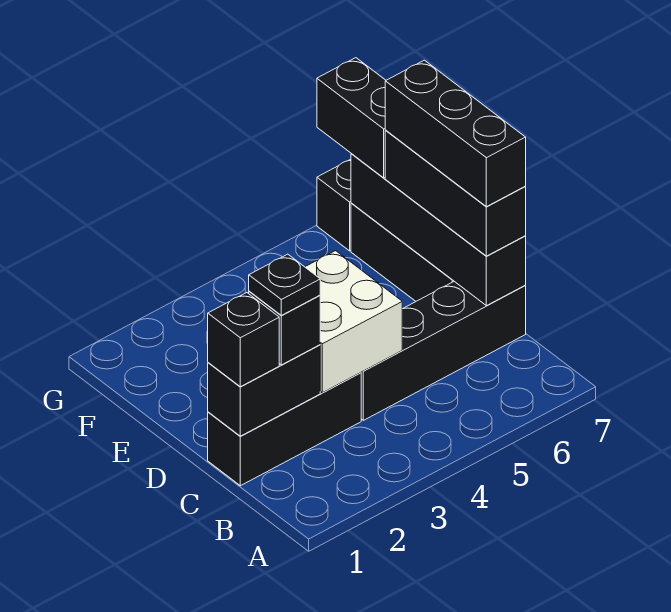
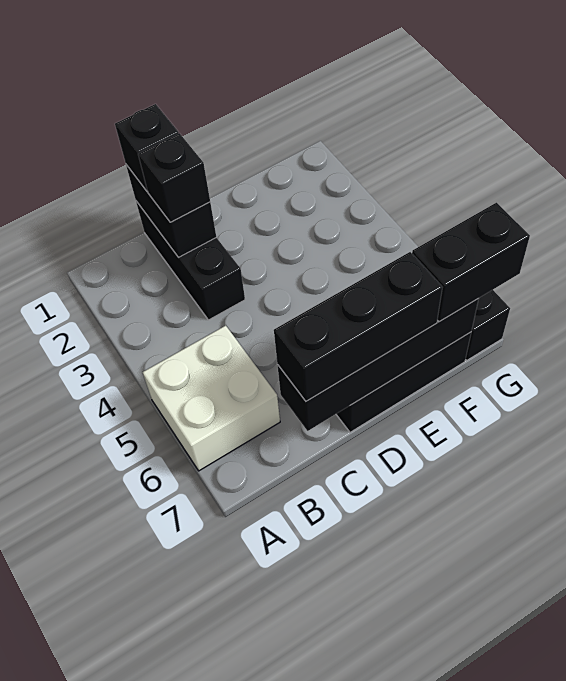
black plate C2 level 4 -> none
white brick C3:D4 level 2 -> white brick A5:B6 level 1
black brick C4:C7 level 1 -> none
black brick C7:E7 level 4 -> none

